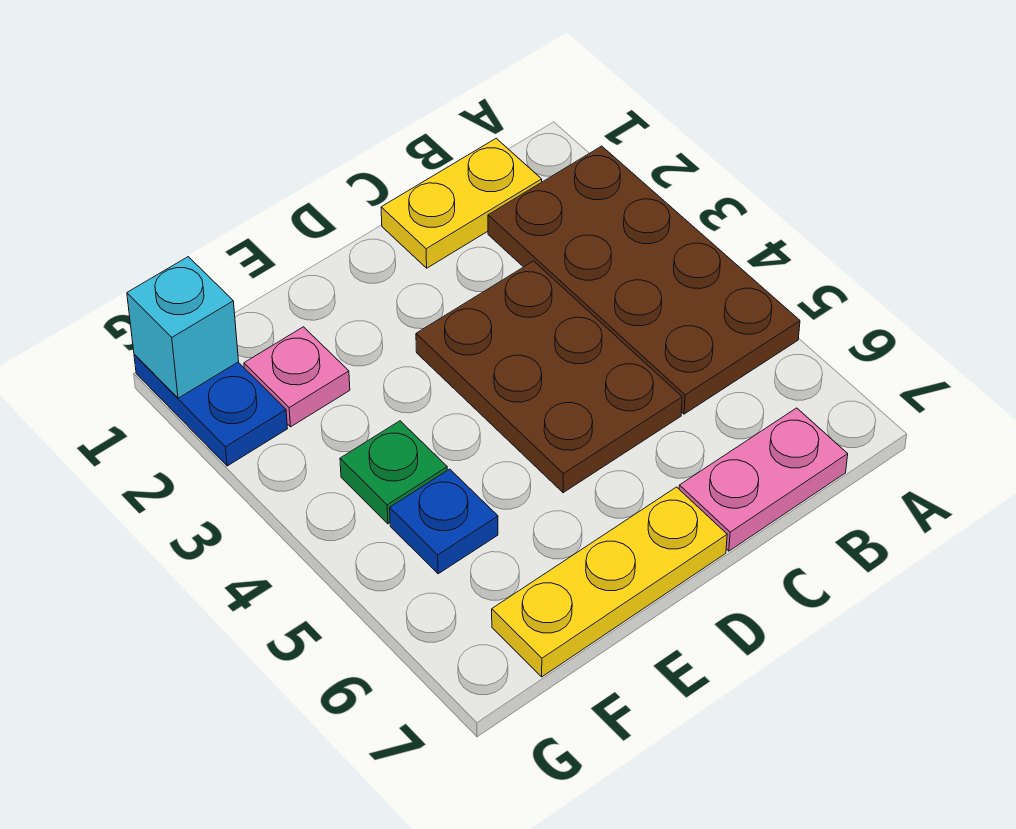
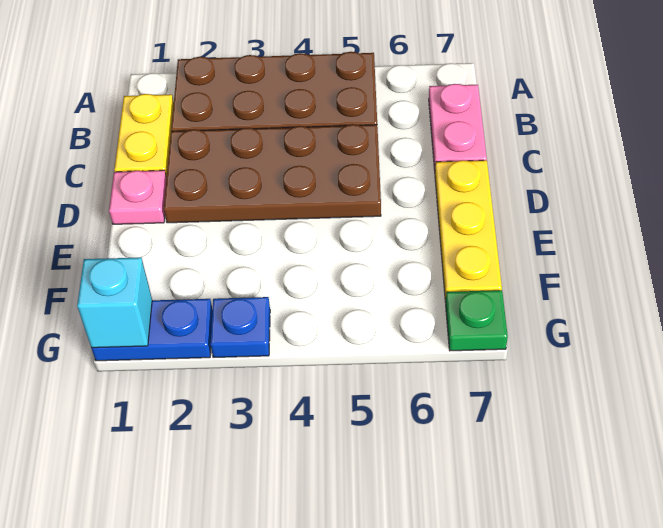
brown plate C3:D5 level 1 -> brown plate C2:D5 level 1
pink plate F2 level 1 -> pink plate D1 level 1
green plate F4 level 1 -> green plate G7 level 1
blue plate F5 level 1 -> blue plate G3 level 1

